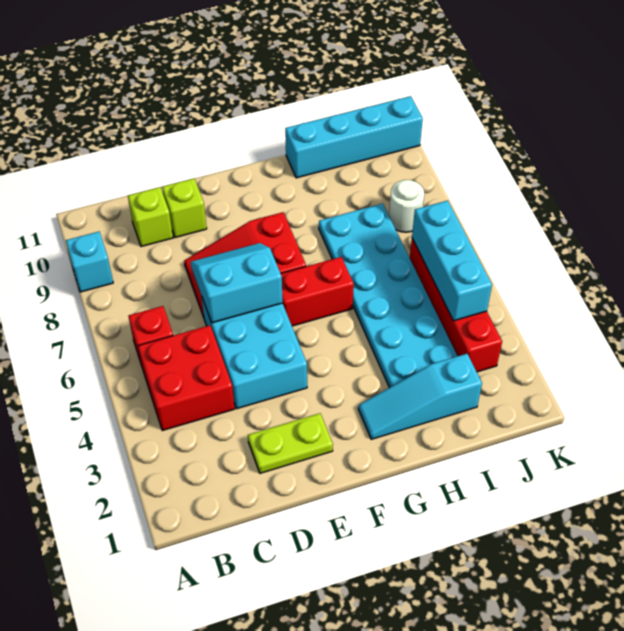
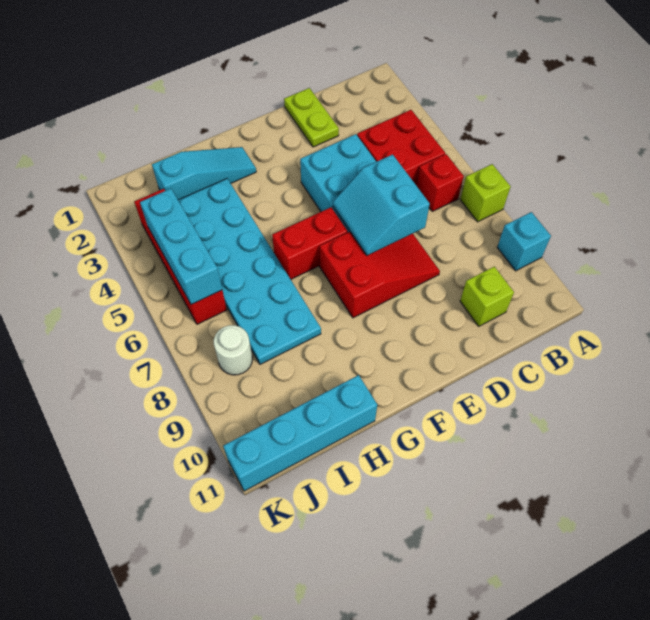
lime plate D2:E2 level 1 -> lime plate D1:D2 level 1
cyan slope D6:E7 level 2 top 6 -> cyan slope D6:E7 level 2 top D
lime brick D10 level 1 -> lime brick A7 level 1

